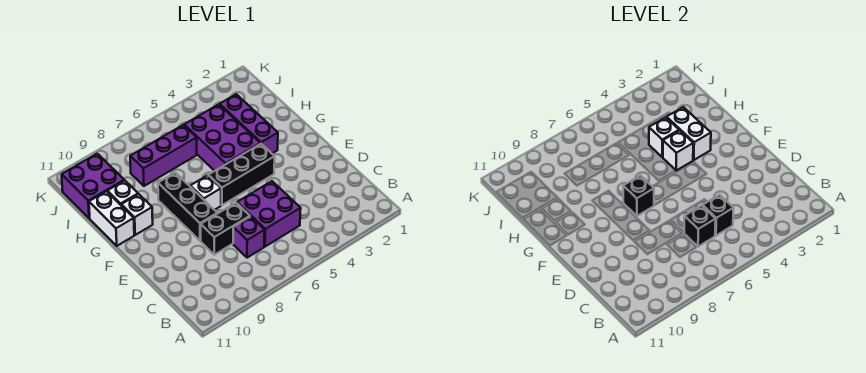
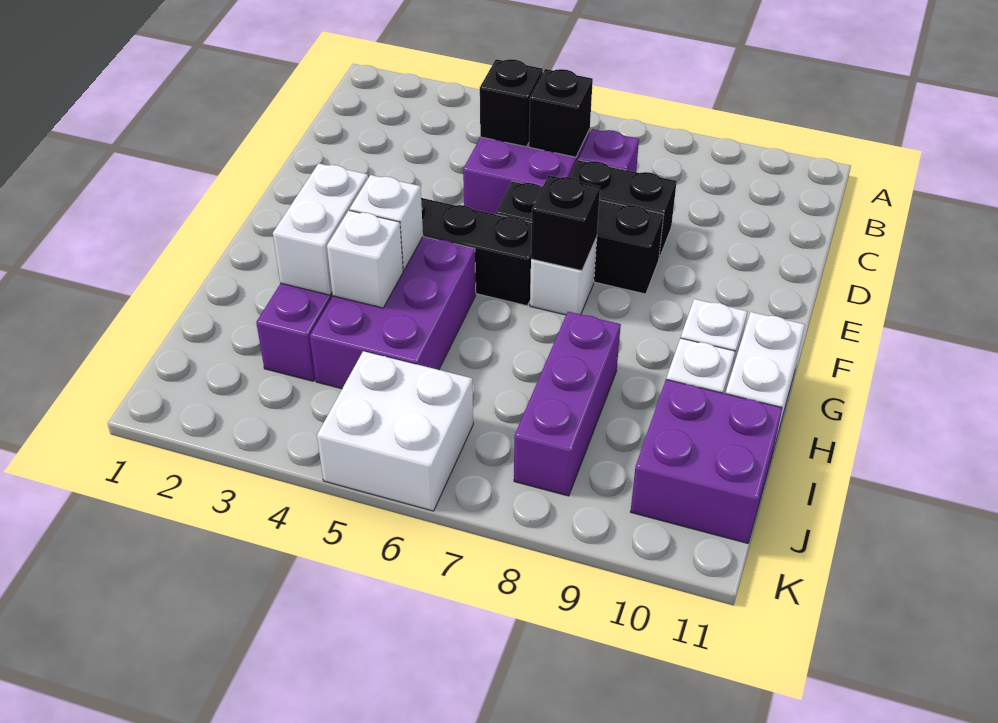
black brick E8:G8 level 1 -> black brick E6:E8 level 1
purple brick I6:I8 level 1 -> purple brick H8:J8 level 1
none -> white brick J5:K6 level 1

